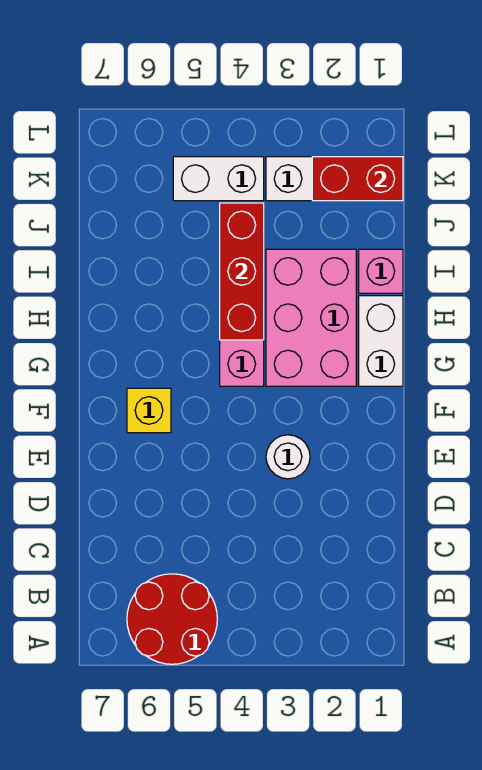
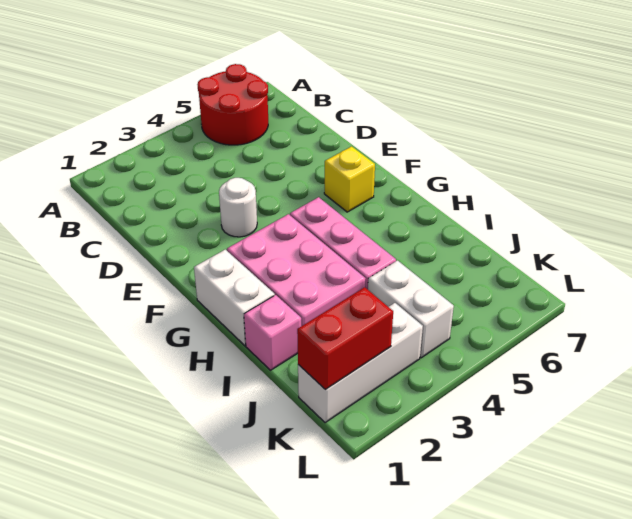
red brick H4:J4 level 2 -> none
white brick K4:K5 level 1 -> white brick J4:K4 level 1

